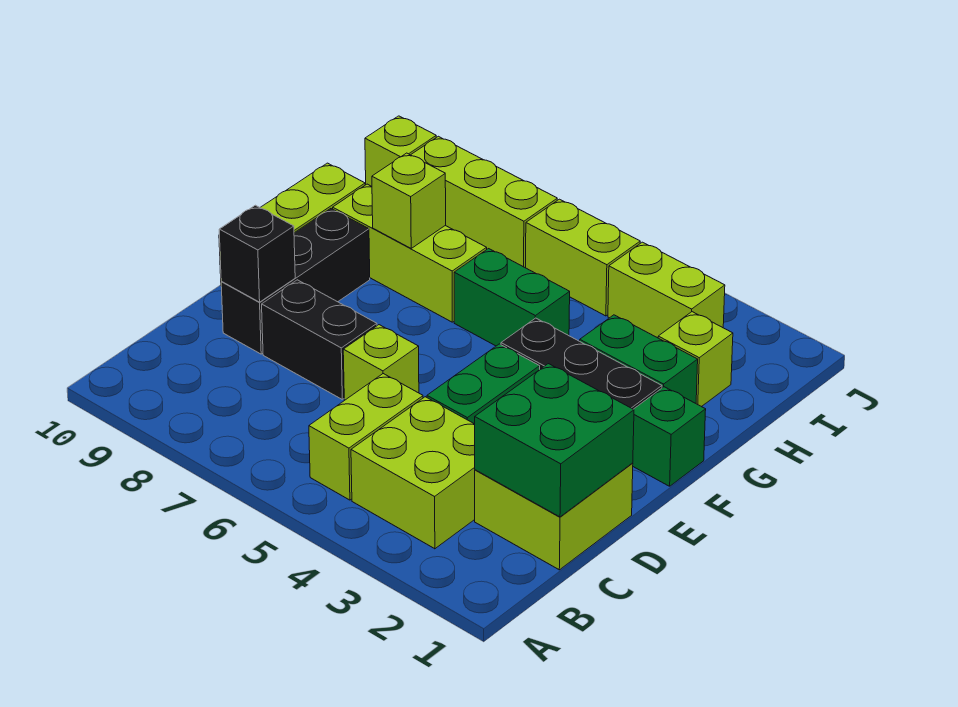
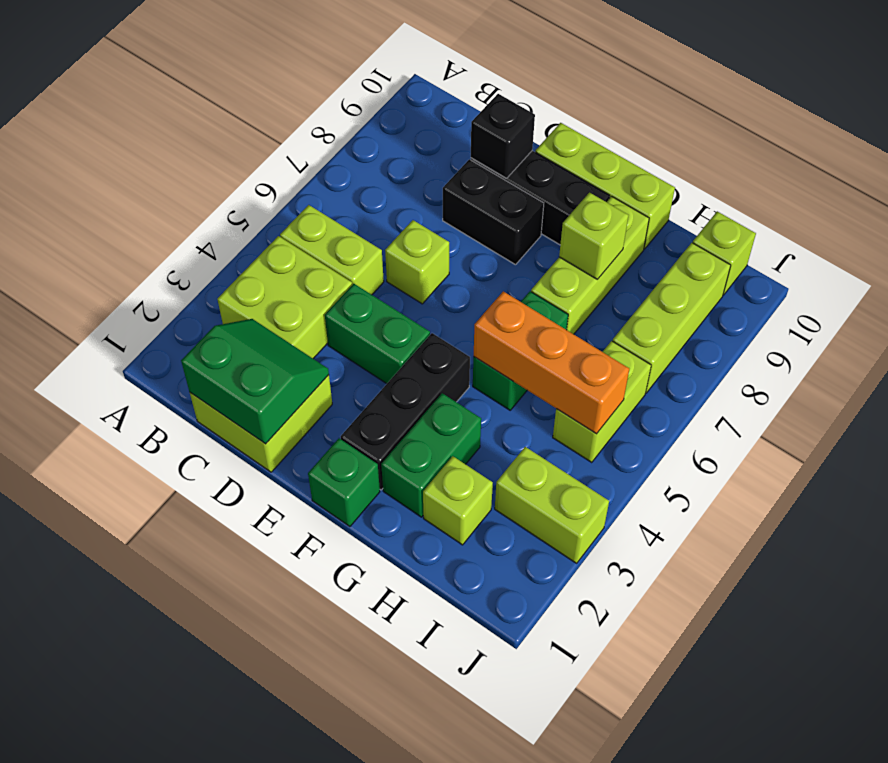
green brick C1:D2 level 2 -> green slope C1:D2 level 2 top 1
black brick D7:D8 level 1 -> black brick D8:E8 level 1
none -> orange brick G5:I5 level 2
lime brick I3:I4 level 1 -> lime brick I3:J3 level 1

